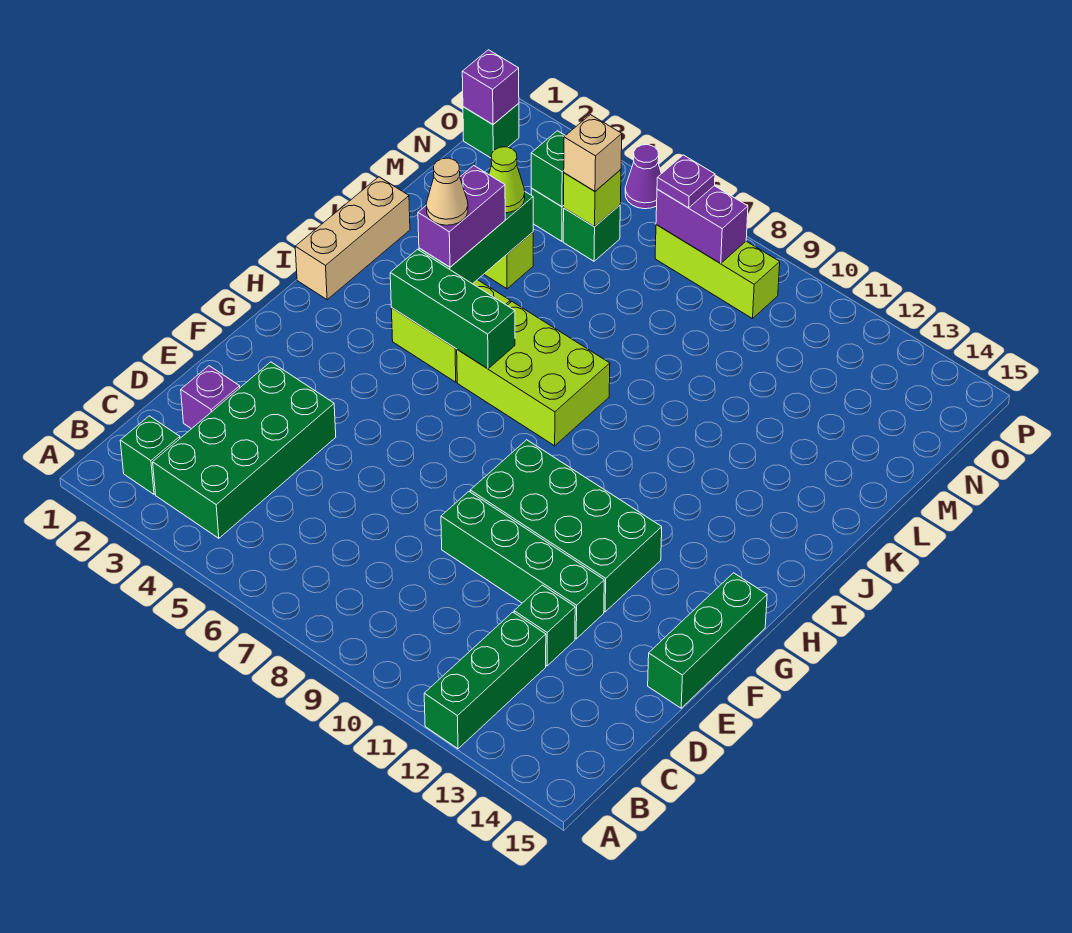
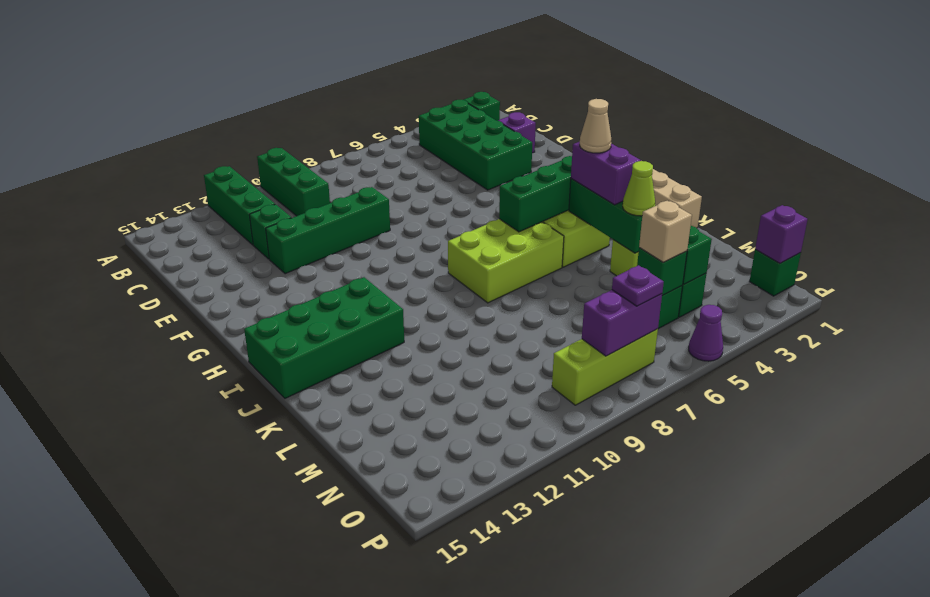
green brick E15:G15 level 1 -> green brick A10:C10 level 1
green brick F9:G12 level 1 -> green brick I12:J15 level 1
lime brick N5 level 2 -> green brick N5 level 2

